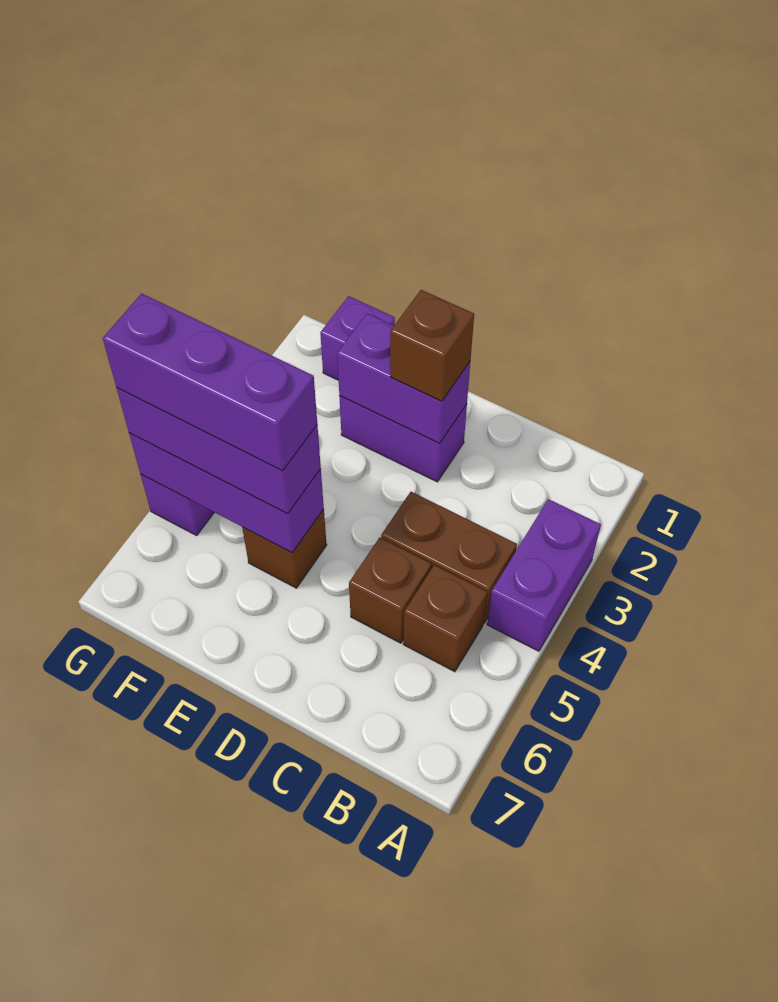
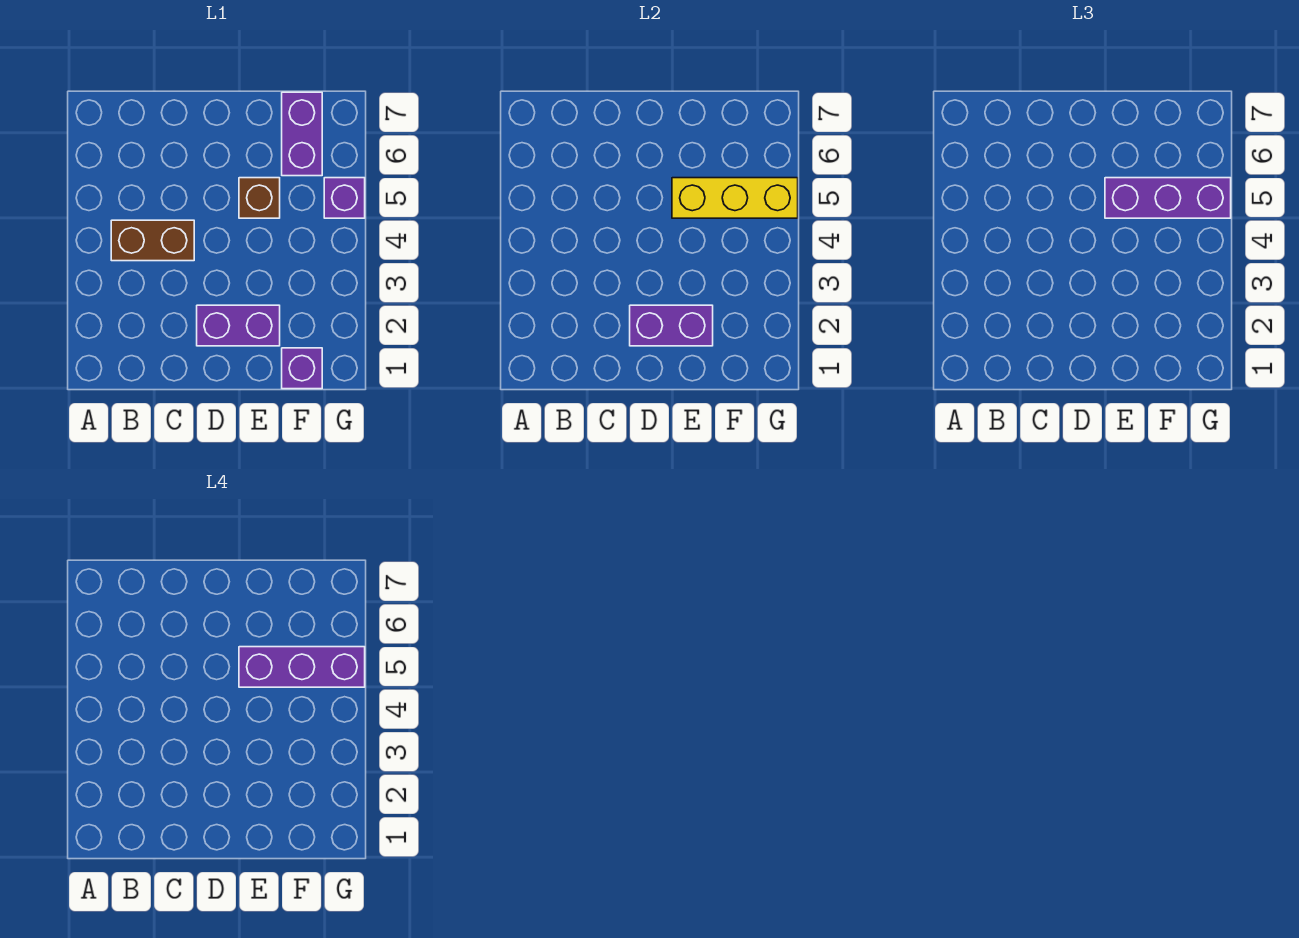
purple brick A3:A4 level 1 -> purple brick F6:F7 level 1
brown brick B5 level 1 -> none
brown brick C5 level 1 -> none
brown brick D2 level 3 -> none
purple brick E5:G5 level 2 -> yellow brick E5:G5 level 2

